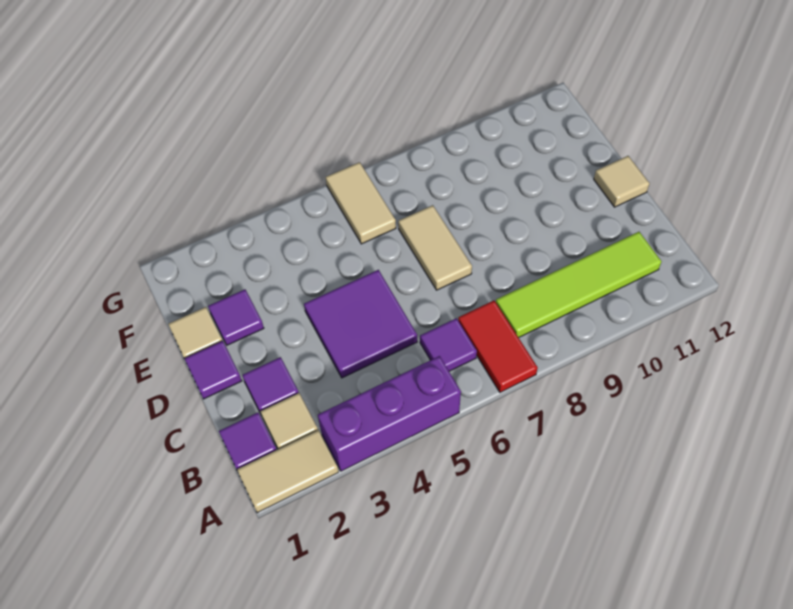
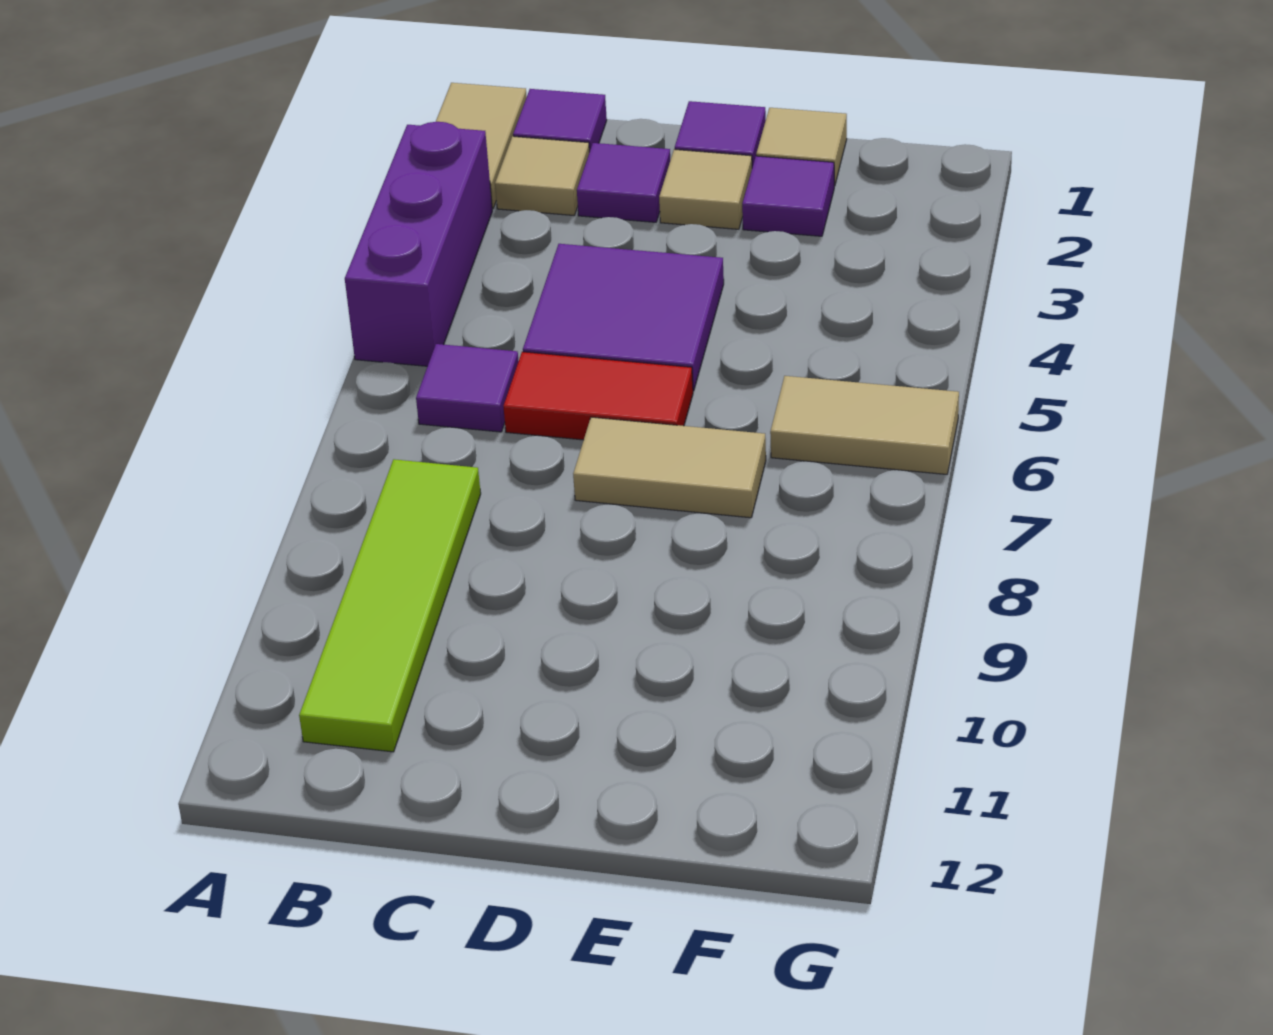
red tile A7:B7 level 1 -> red tile C6:D6 level 1
tan tile D12 level 1 -> tan tile D2 level 1

